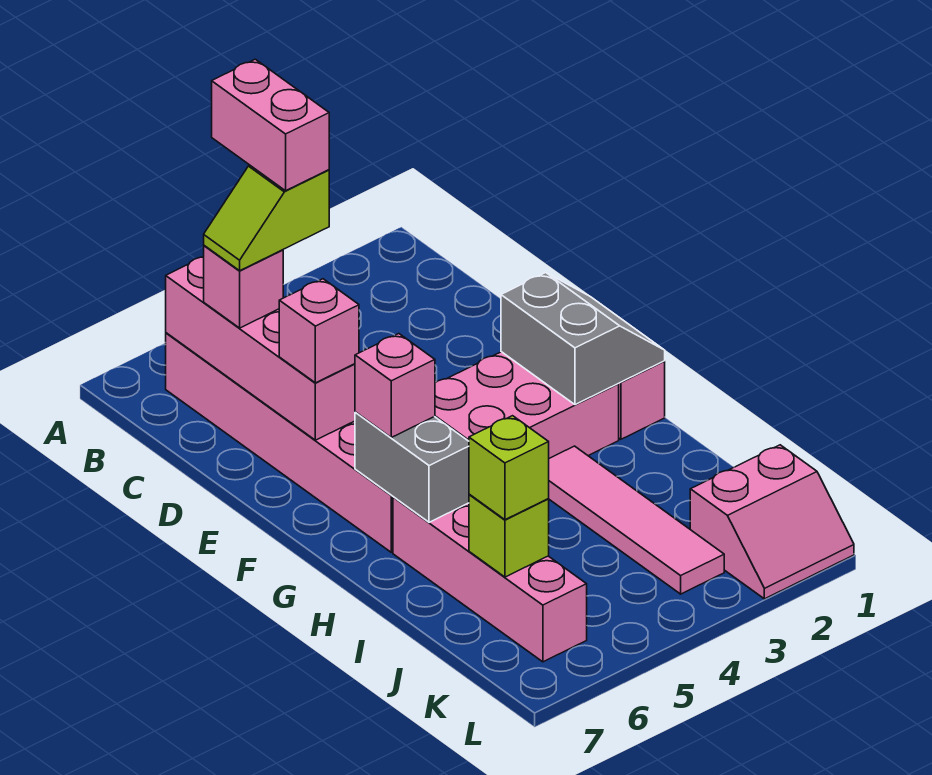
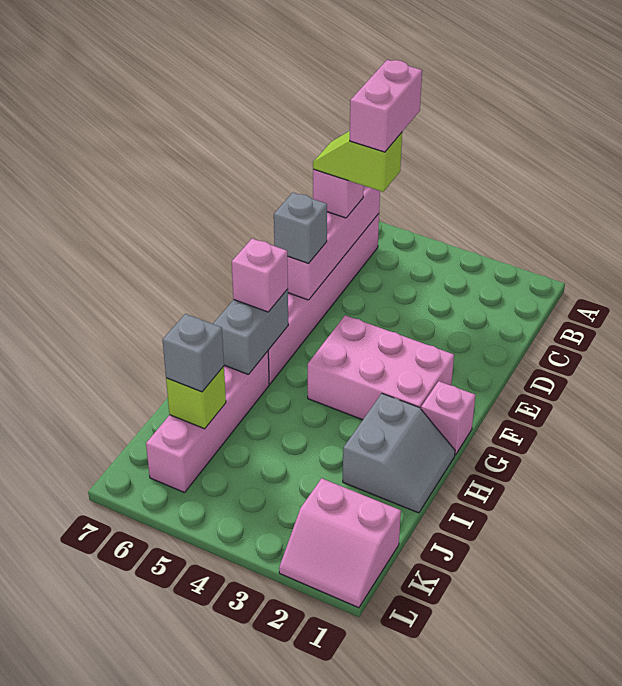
pink brick E6 level 3 -> grey brick E6 level 3
grey slope F1:G2 level 2 top 2 -> grey slope H1:I2 level 1 top 2
pink tile H3:K3 level 1 -> none
lime brick J6 level 3 -> grey brick J6 level 3

